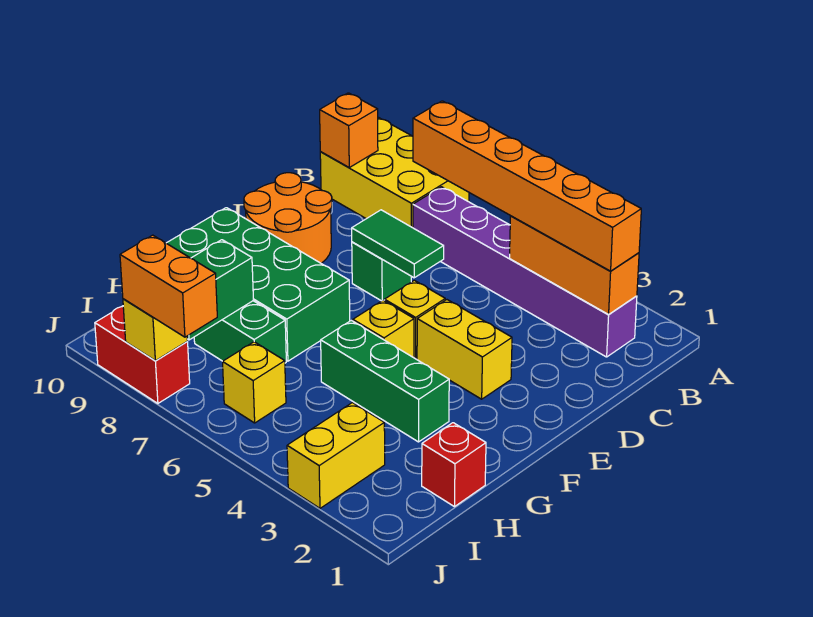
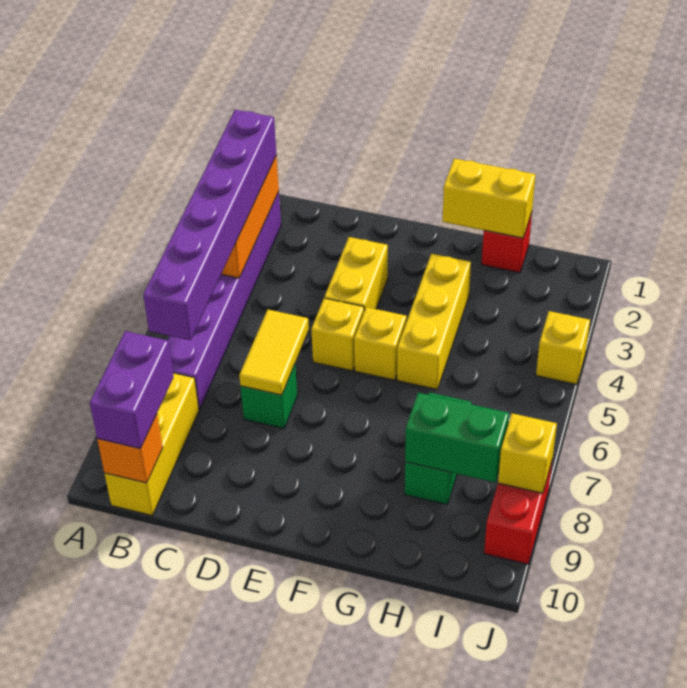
yellow brick A8:B10 level 1 -> yellow brick B8:B10 level 1
orange brick B2:B7 level 3 -> purple brick B2:B7 level 3
none -> purple brick B9:B10 level 3
green tile D6:D7 level 2 -> yellow tile D6:D7 level 2
orange round brick D9:E10 level 1 -> none
green brick F7:G10 level 1 -> none
green brick G3:G5 level 1 -> yellow brick G3:G5 level 1
yellow brick I3:J3 level 1 -> yellow brick G1:H1 level 2
yellow brick I6 level 1 -> yellow brick J4 level 1
orange brick J7:J8 level 3 -> none

